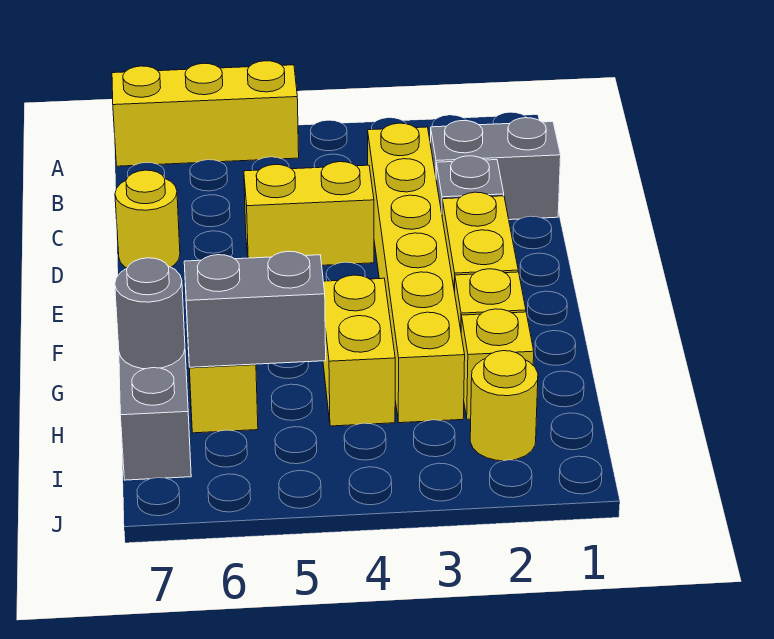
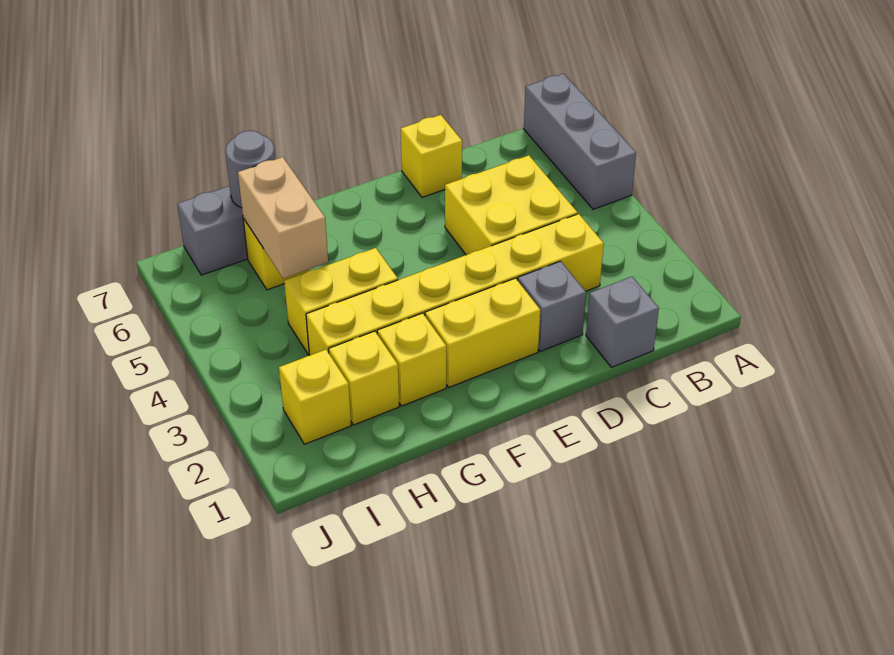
yellow brick A5:A7 level 1 -> grey brick A5:A7 level 1
grey brick C1:C2 level 1 -> grey brick C1 level 1
yellow brick D4:D5 level 1 -> yellow brick C4:D5 level 1
yellow round brick D7 level 1 -> yellow brick D7 level 1
grey brick H5:H6 level 2 -> tan brick H5:H6 level 2
yellow round brick I2 level 1 -> yellow brick I2 level 1

